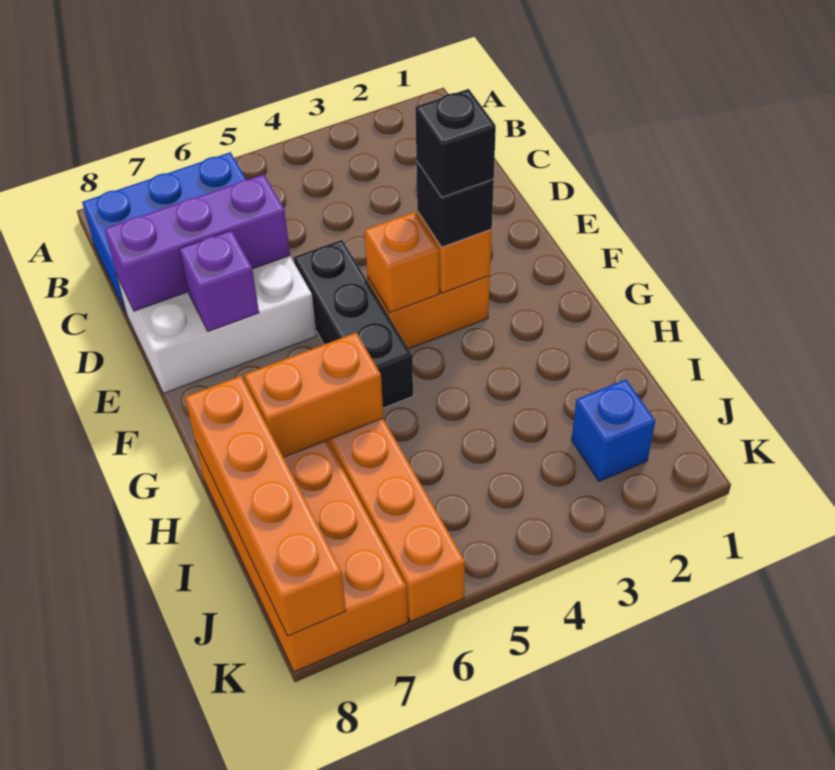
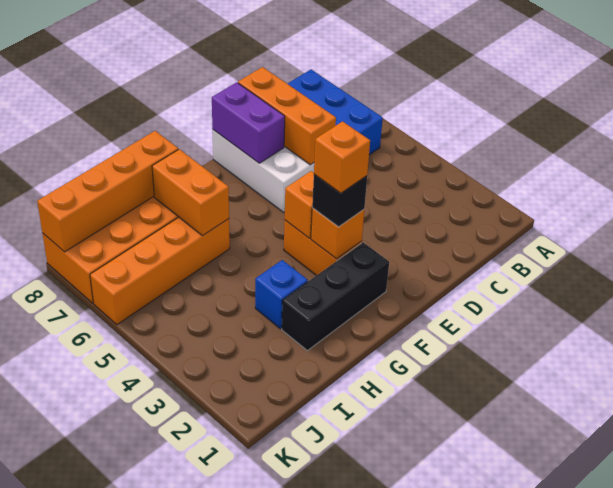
purple brick D6:D8 level 2 -> orange brick D6:D8 level 2
black brick E5:G5 level 1 -> black brick F2:H2 level 1
purple brick E7 level 2 -> purple brick E7:E8 level 2
black brick F3 level 4 -> orange brick F3 level 4
blue brick J2 level 1 -> blue brick H3 level 1

